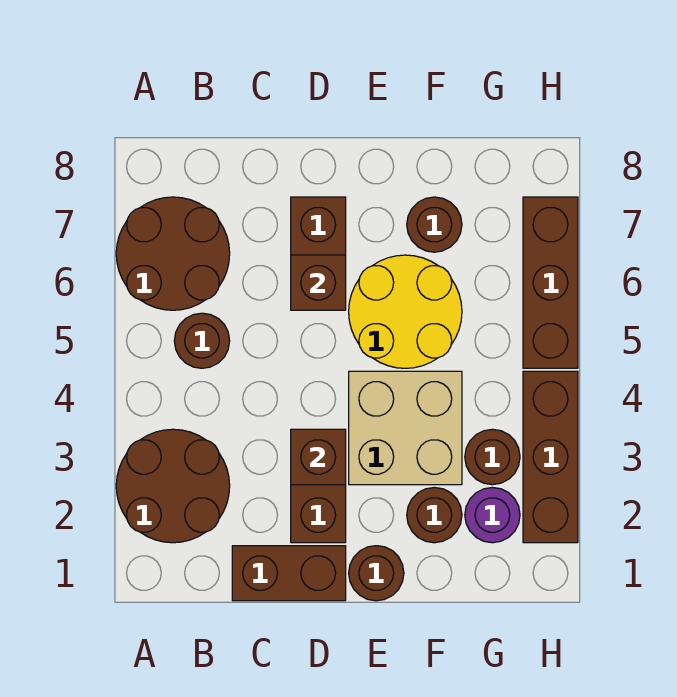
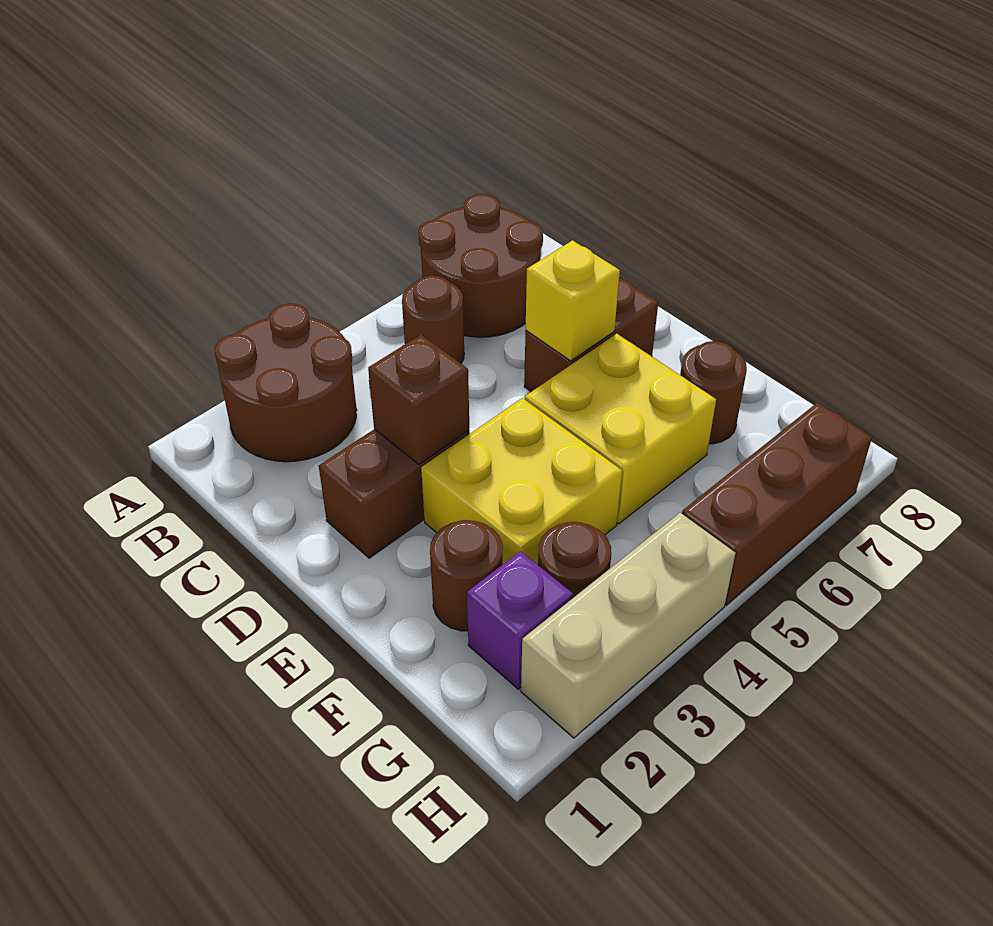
brown brick C1:D1 level 1 -> none
brown brick D6 level 2 -> yellow brick D6 level 2
brown round brick E1 level 1 -> none
tan brick E3:F4 level 1 -> yellow brick E3:F4 level 1
yellow round brick E5:F6 level 1 -> yellow brick E5:F6 level 1
purple round brick G2 level 1 -> purple brick G2 level 1
brown brick H2:H4 level 1 -> tan brick H2:H4 level 1

